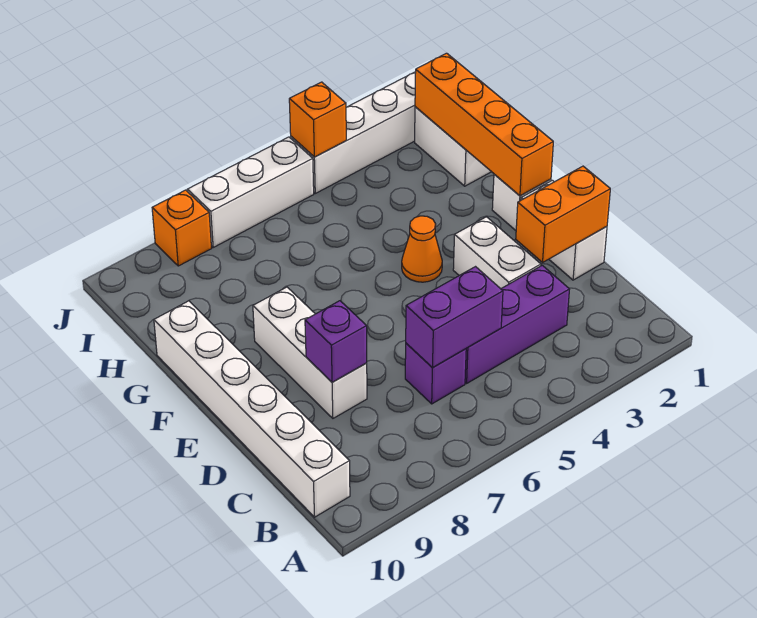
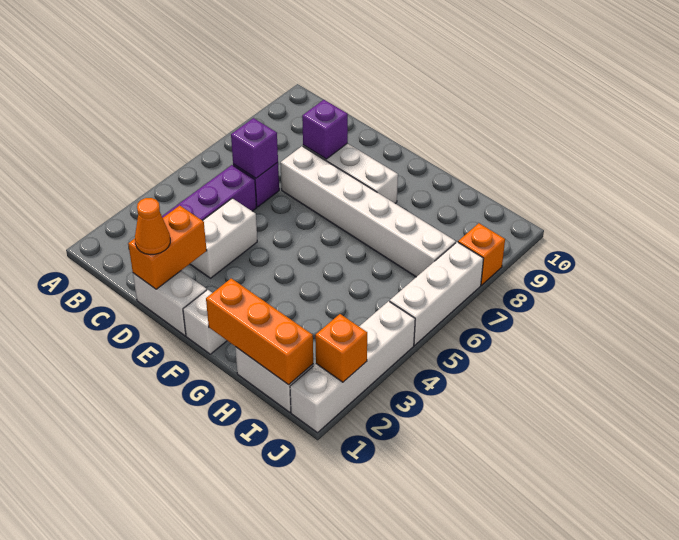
white brick B10:G10 level 1 -> white brick D7:I7 level 1
purple brick C5:C6 level 2 -> purple brick C6 level 2
white brick D3:E3 level 1 -> white brick D3:D4 level 1
orange brick F1:I1 level 2 -> orange brick G1:I1 level 2
orange cone F4 level 1 -> orange cone D1 level 3
orange brick J4 level 2 -> orange brick J2 level 2

